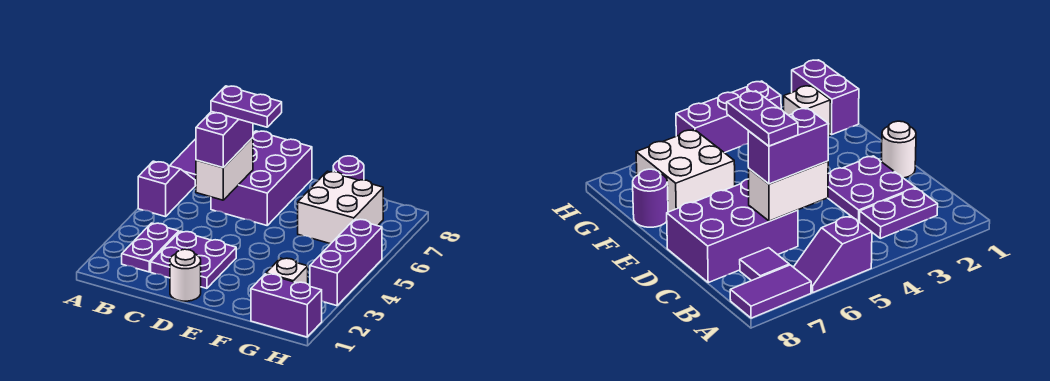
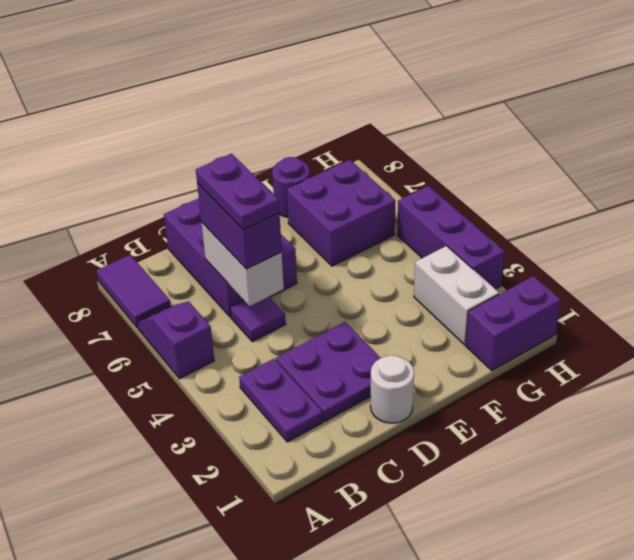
purple tile B7 level 1 -> purple tile C5 level 1
purple plate C6:D6 level 4 -> purple plate C5:C6 level 4
white brick F6:G7 level 1 -> purple brick F6:G7 level 1
white brick G2 level 1 -> white brick G2:G3 level 1

